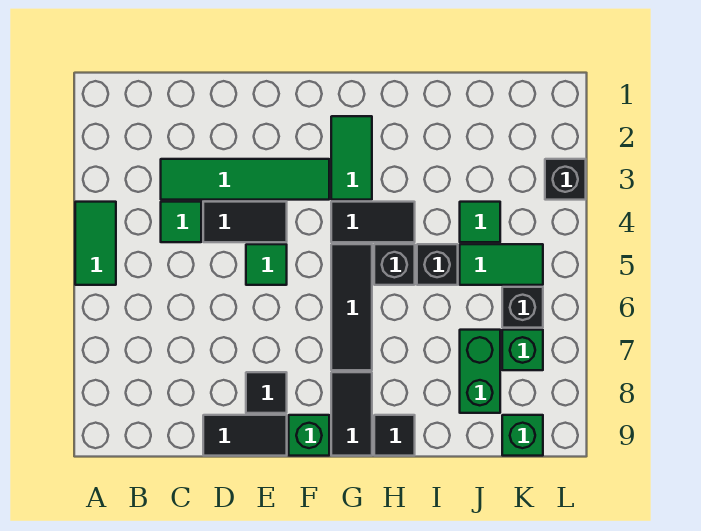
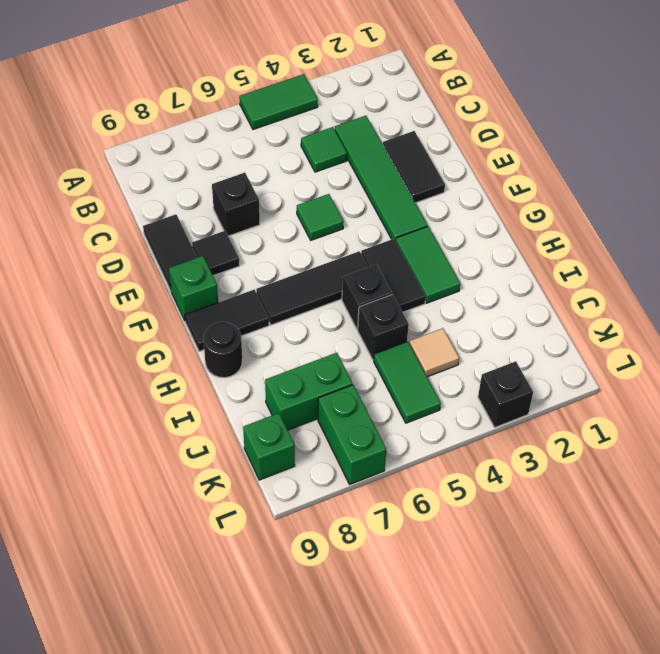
black tile D4:E4 level 1 -> black tile D2:E2 level 1
green tile G2:G3 level 1 -> green tile G3:H3 level 1
black tile H9 level 1 -> black round brick H9 level 1
green tile J4 level 1 -> tan tile J4 level 1
black brick K6 level 1 -> black brick D7 level 1
green brick K7 level 1 -> green brick K7:L7 level 1

